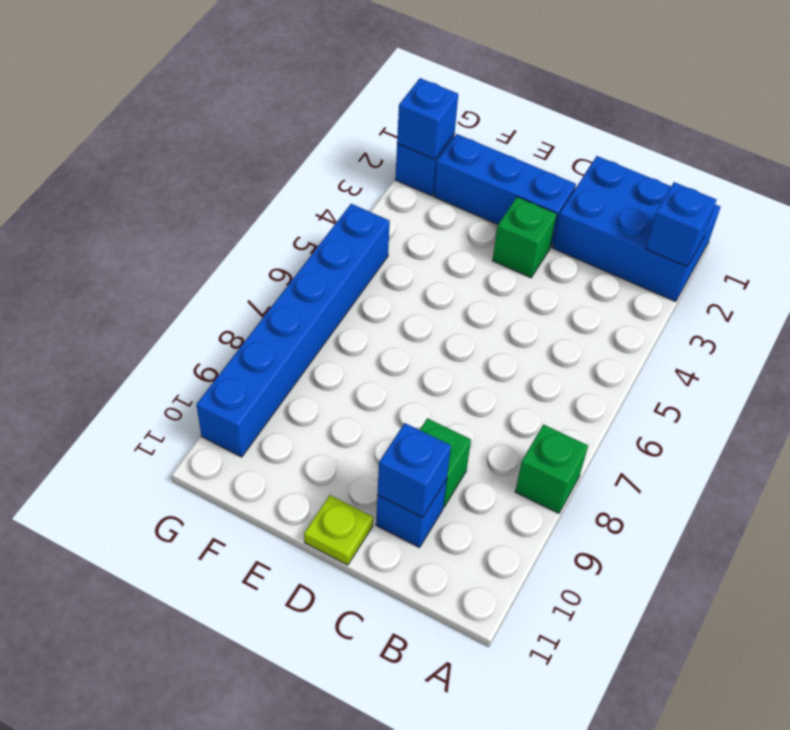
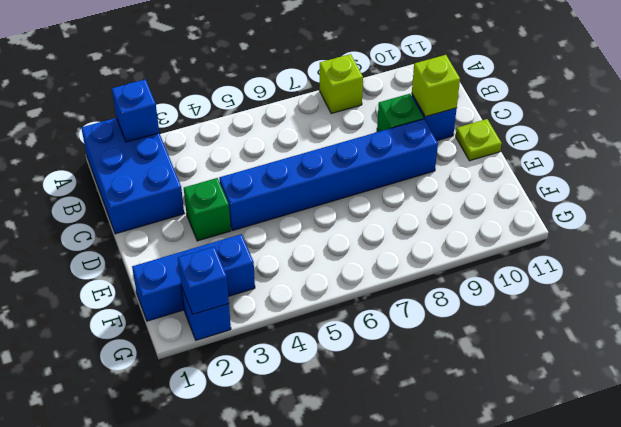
green brick A8 level 1 -> lime brick A8 level 1
blue brick C10 level 2 -> lime brick C10 level 2
blue brick D2:F2 level 1 -> blue brick F1:F3 level 1
blue brick G5:G10 level 1 -> blue brick D4:D9 level 1

